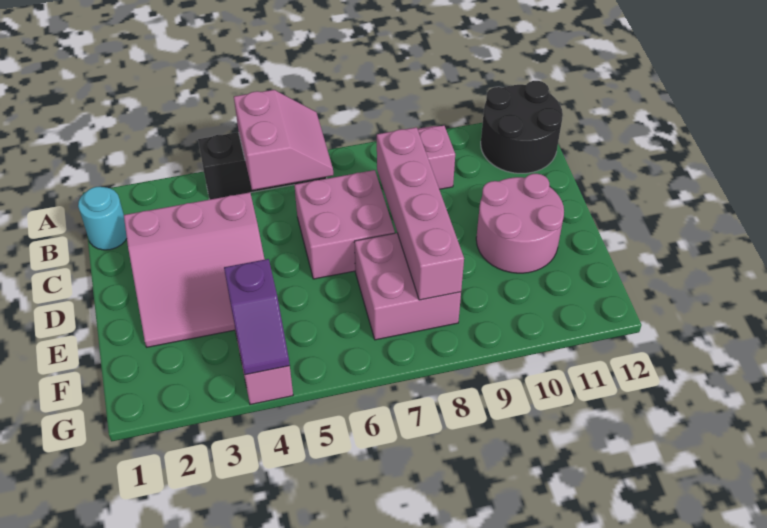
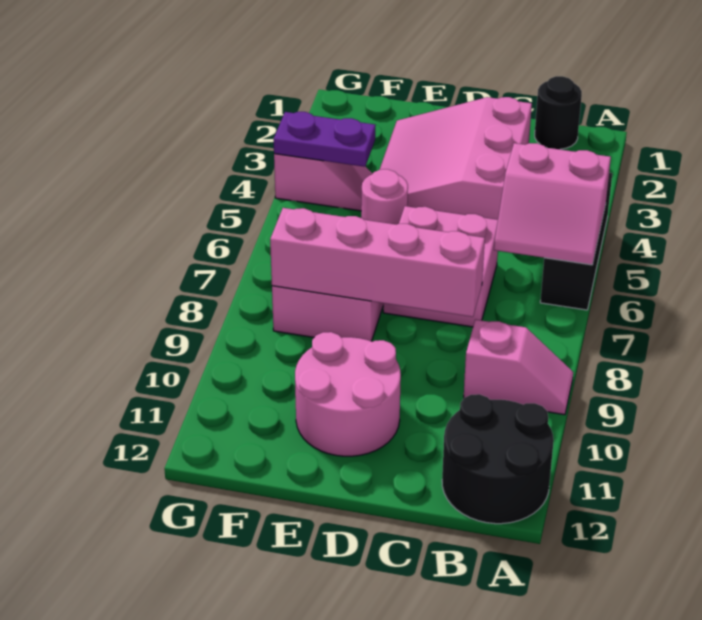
cyan round brick B1 level 1 -> black round brick B1 level 1
none -> pink round brick E5 level 1
purple slope F4:G4 level 2 top F -> purple plate F4:G4 level 2

